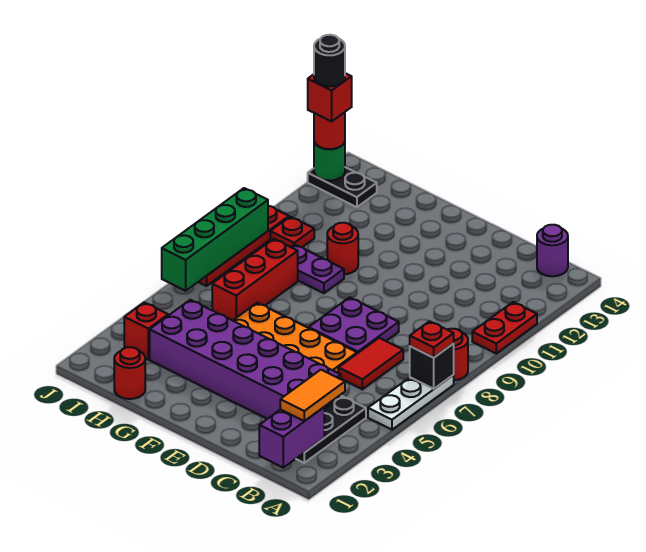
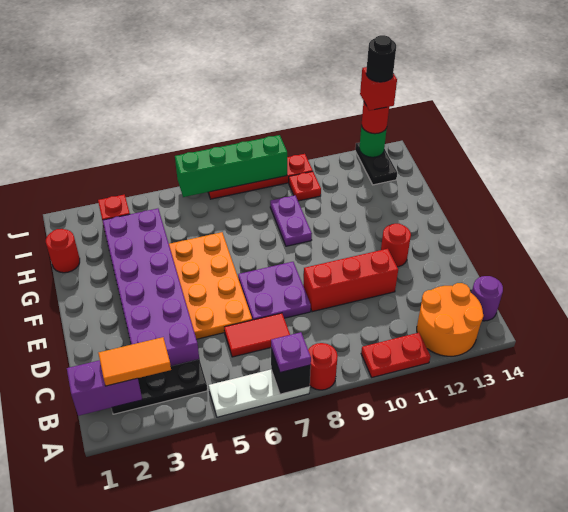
red plate A7 level 3 -> purple plate A7 level 3
none -> orange round brick A12:B13 level 1
red round brick G10 level 1 -> red round brick E12 level 1
red brick H6:H8 level 1 -> red brick D9:D11 level 1

